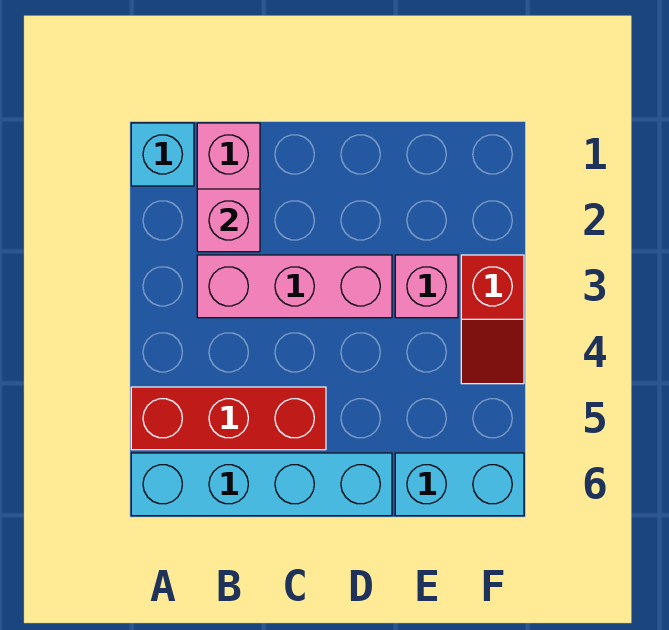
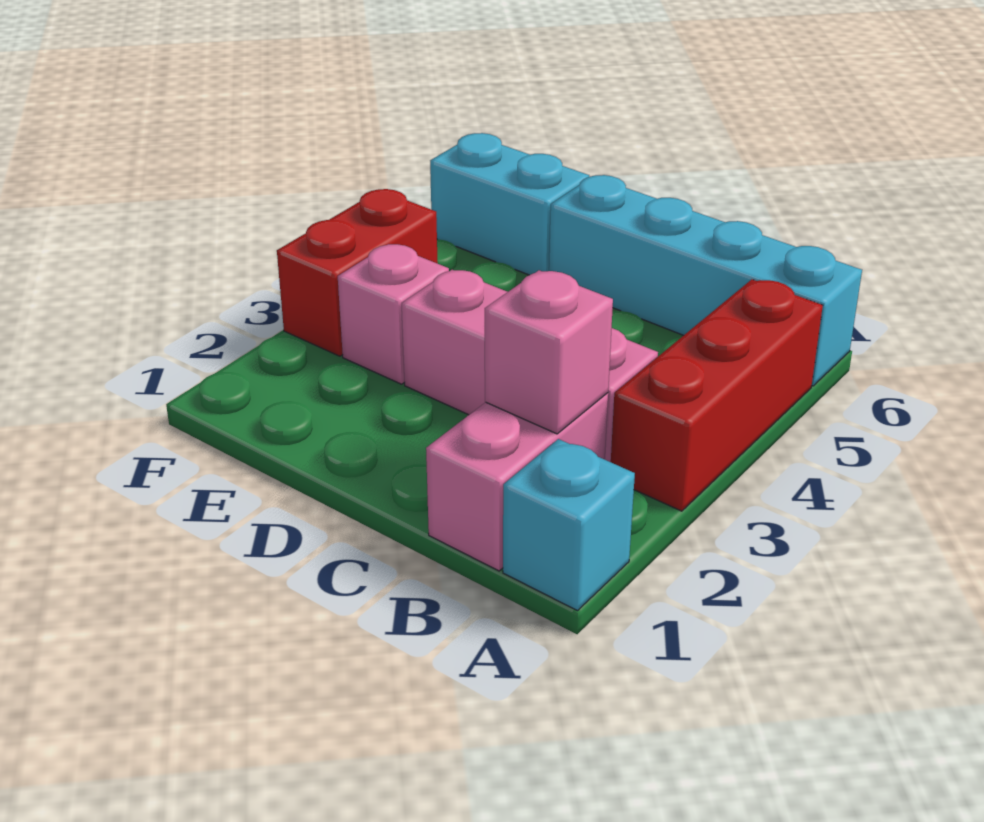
red brick A5:C5 level 1 -> red brick A3:A5 level 1
red slope F3:F4 level 1 top 3 -> red brick F3:F4 level 1

